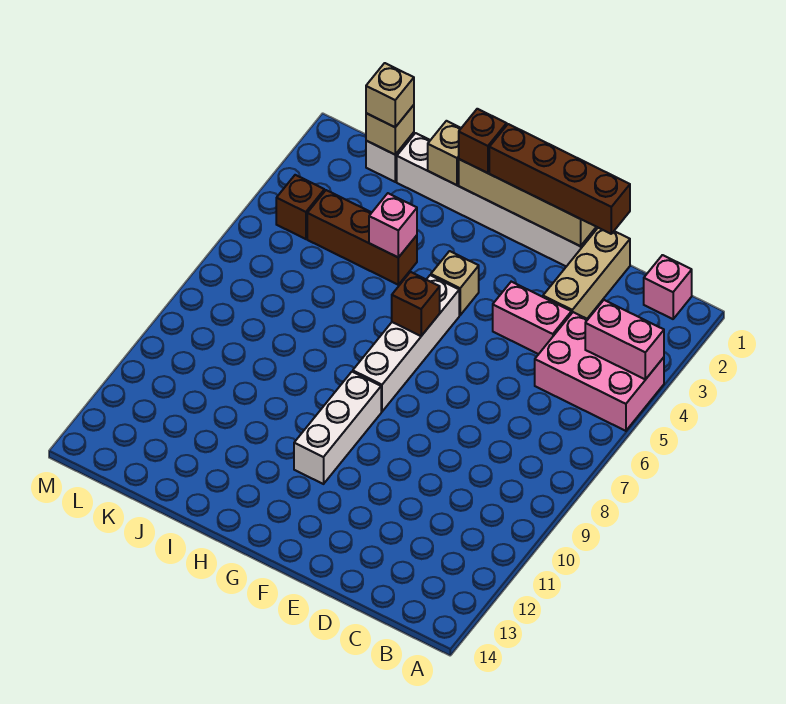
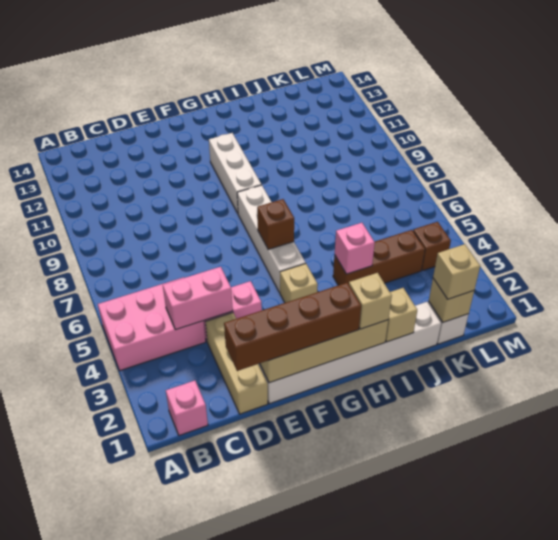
pink brick A4:B4 level 2 -> pink brick C4:D4 level 2
brown brick H1 level 3 -> tan brick H1 level 3

